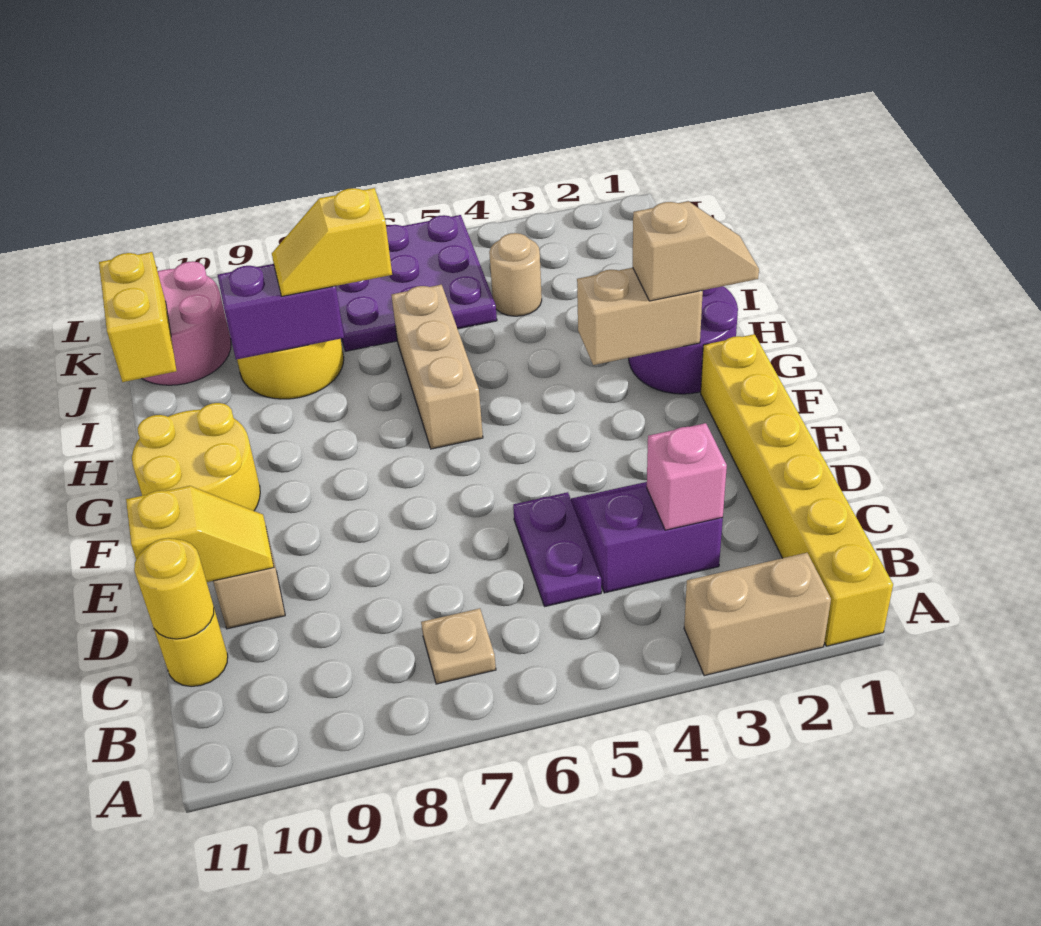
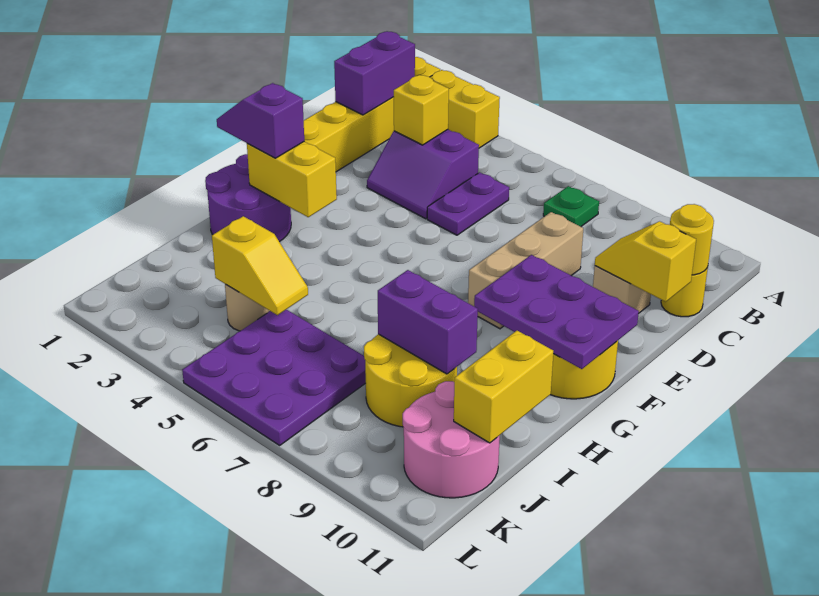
tan brick A2:A3 level 1 -> yellow brick A2:A3 level 1
none -> purple brick B1:C1 level 2
tan plate B7 level 1 -> green plate B7 level 1
pink brick C3 level 2 -> yellow brick C3 level 2
none -> purple plate F9:G11 level 2
tan slope G1:G2 level 3 top 2 -> purple slope G1:G2 level 3 top 2
tan brick G2:G3 level 2 -> yellow brick G2:G3 level 2
tan brick G6:I6 level 1 -> tan brick D8:F8 level 1
yellow slope I7:I8 level 3 top 7 -> yellow slope J4:J5 level 2 top 4

